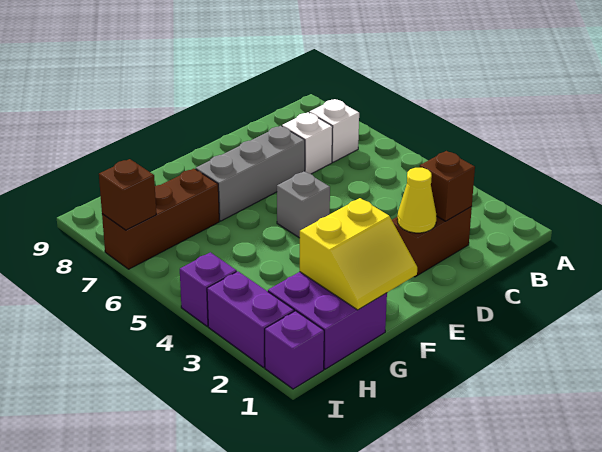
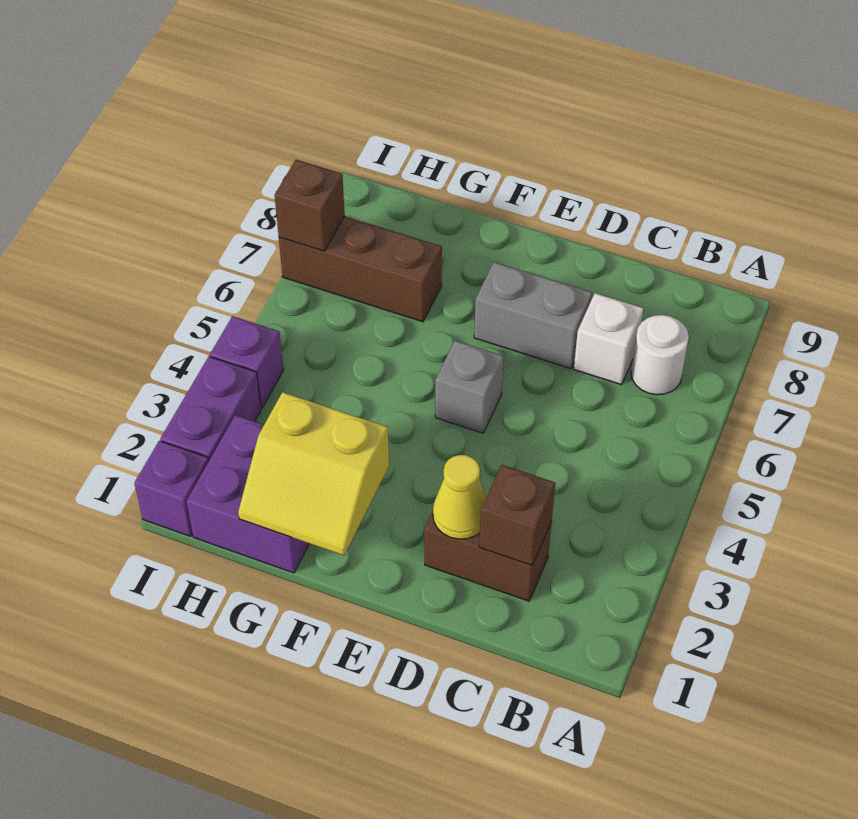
white brick B7 level 1 -> white round brick B7 level 1
grey brick D7:F7 level 1 -> grey brick D7:E7 level 1

